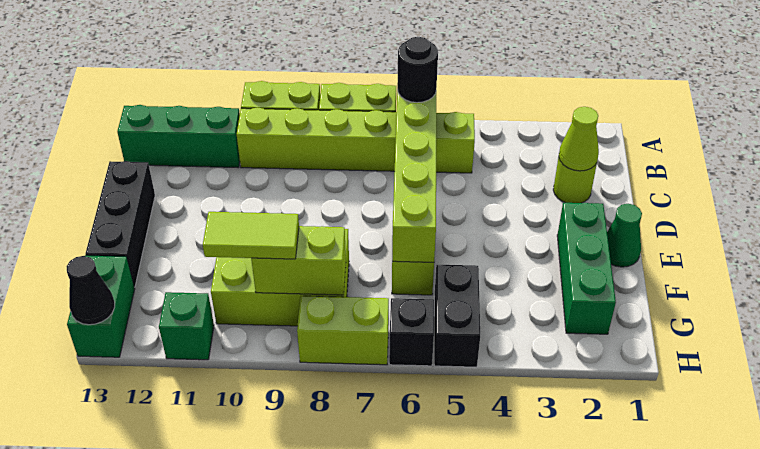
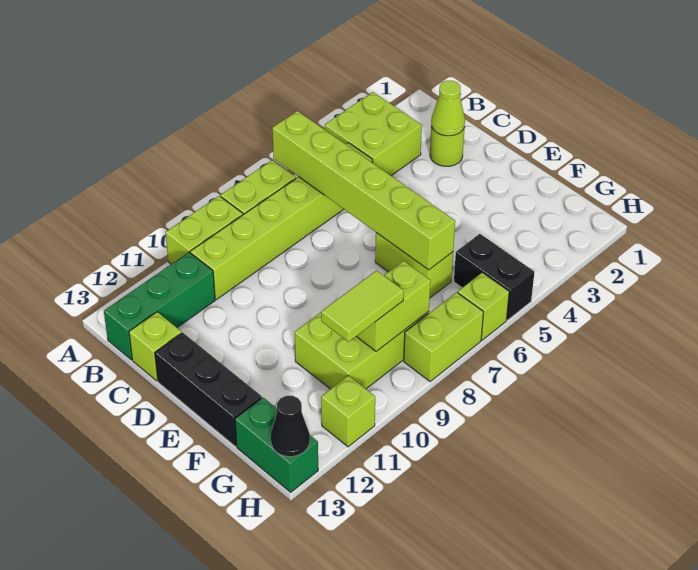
none -> lime brick A3:B4 level 1
black round brick B6 level 3 -> none
none -> lime brick C13 level 1
green cone E1 level 1 -> none
green brick E2:G2 level 1 -> none
black brick H6 level 1 -> lime brick H6 level 1
green brick H11 level 1 -> lime brick H11 level 1

